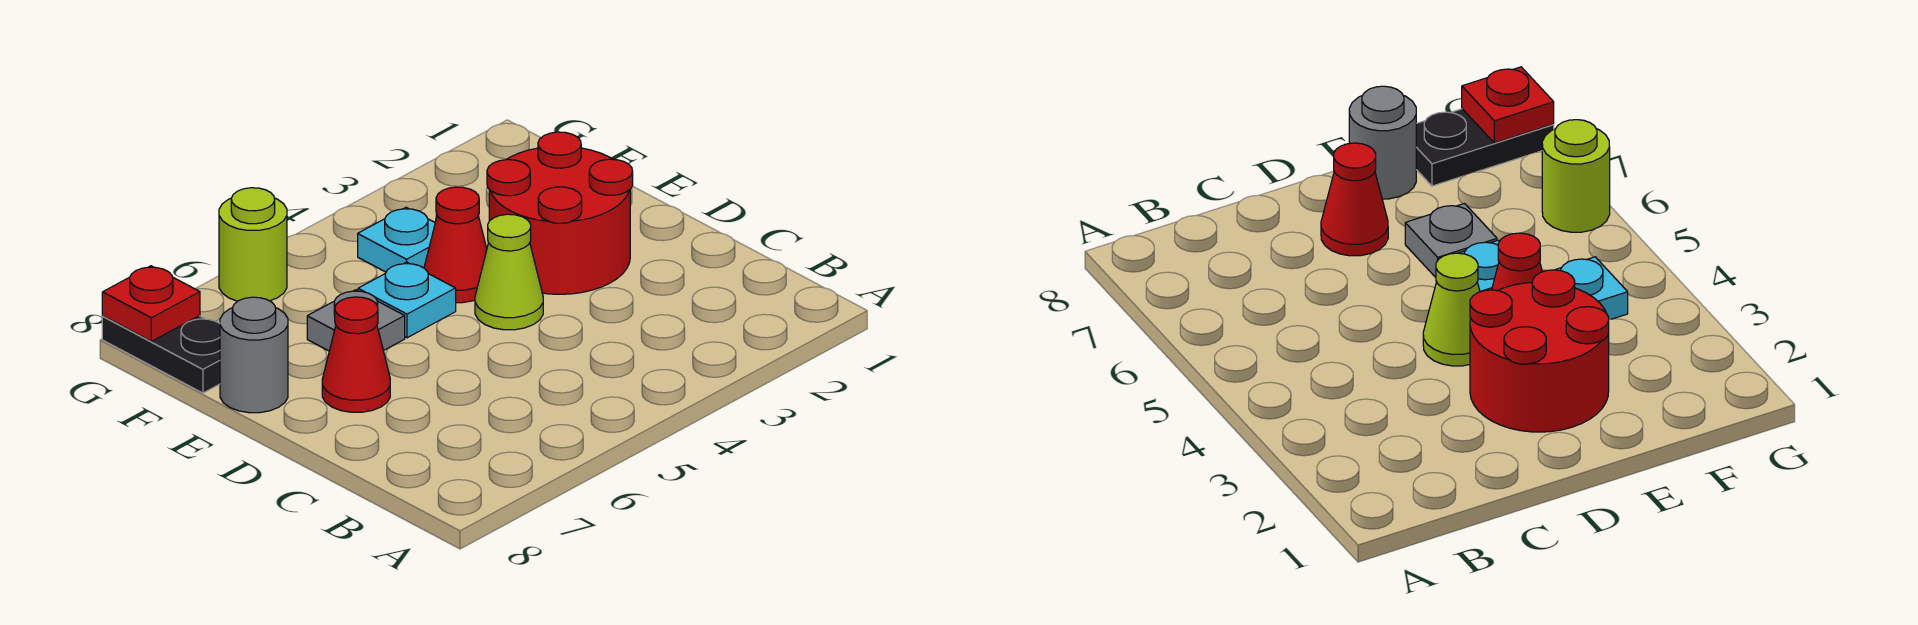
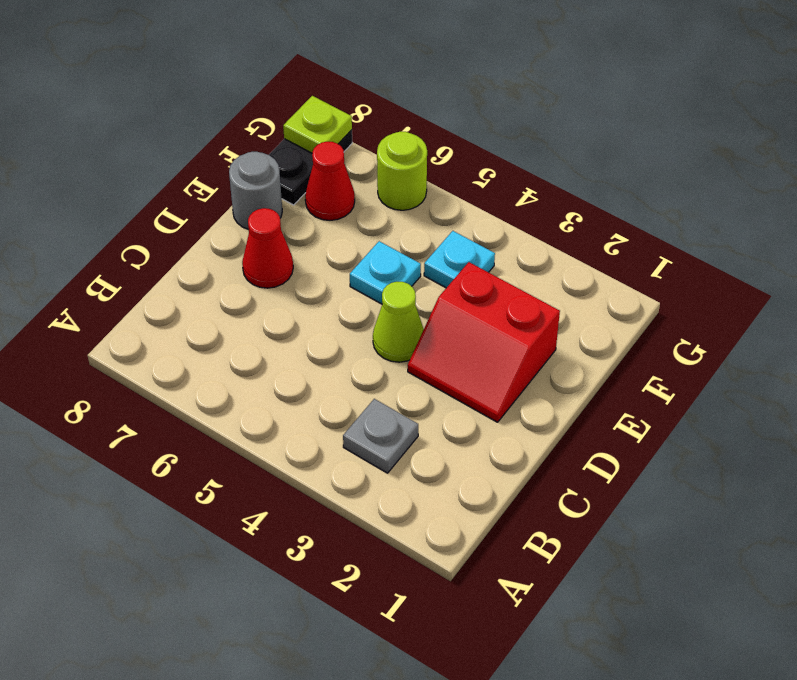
red round brick D2:E3 level 1 -> red slope D2:E3 level 1 top E
red cone E4 level 1 -> red cone F7 level 1
grey plate E6 level 1 -> grey plate B3 level 1
red plate G8 level 2 -> lime plate G8 level 2

